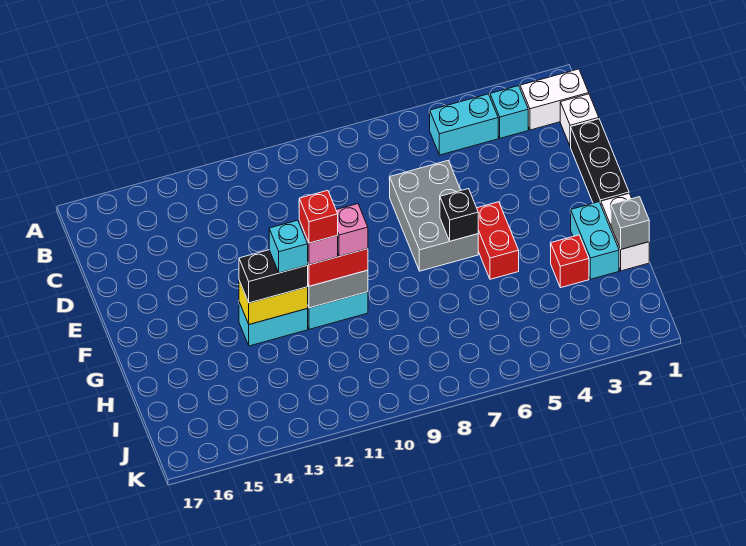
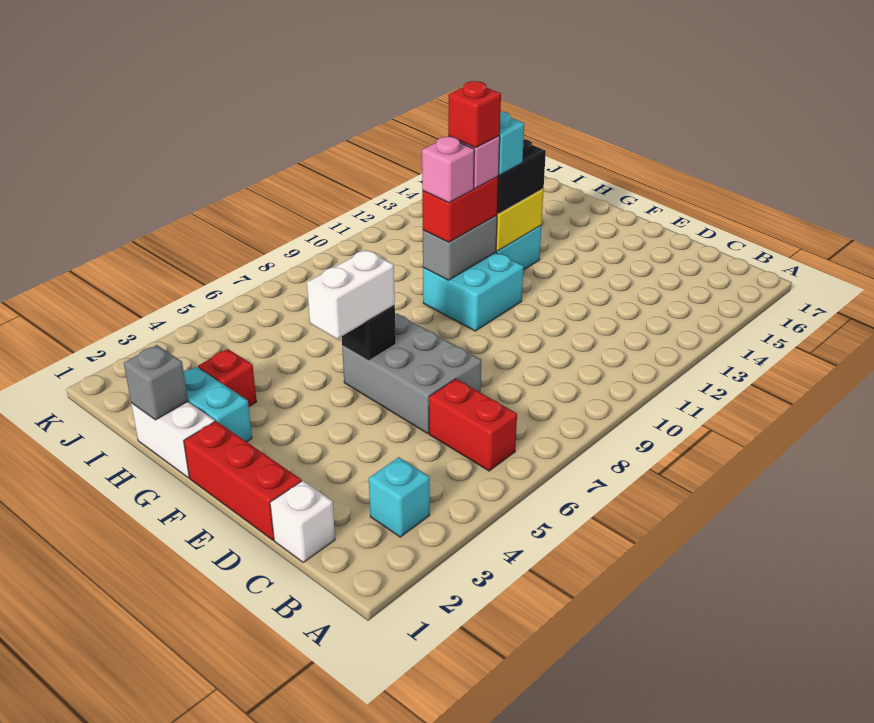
white brick B1:B2 level 1 -> white brick F5:F6 level 3
cyan brick B4:B5 level 1 -> none
black brick D1:F1 level 1 -> red brick D1:F1 level 1
red brick F5:G5 level 1 -> red brick B6:C6 level 1

